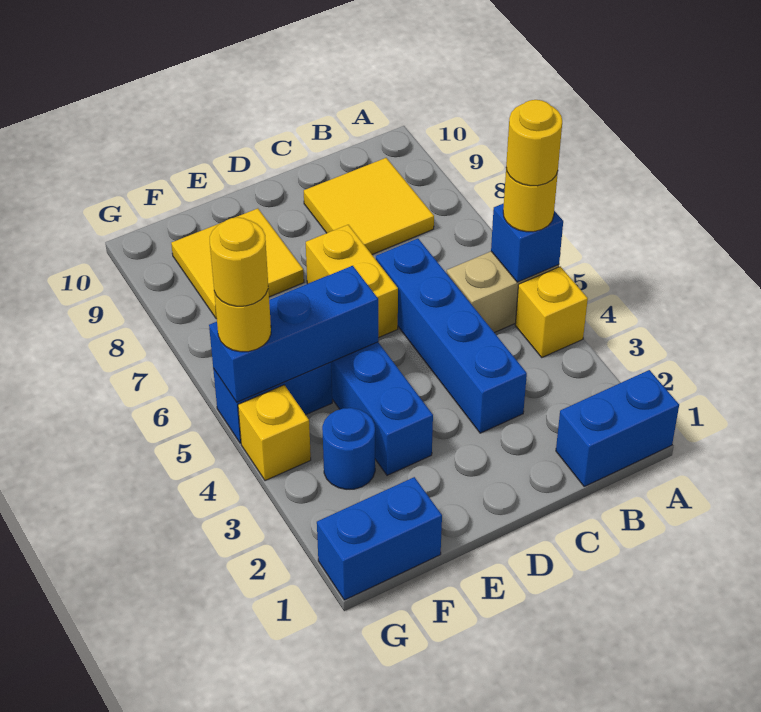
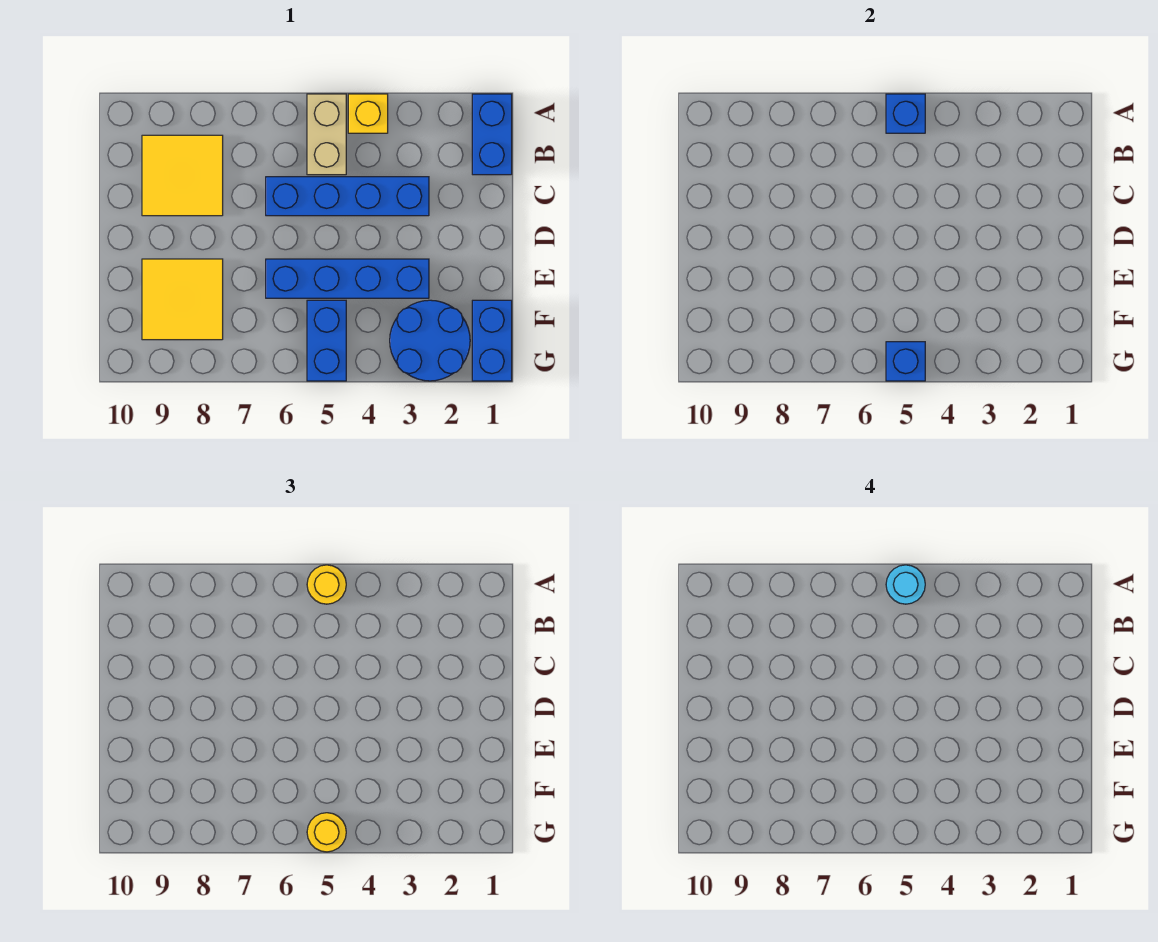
yellow round brick A5 level 4 -> cyan round brick A5 level 4
yellow brick D6:D7 level 1 -> none
blue brick E5:G5 level 2 -> blue brick G5 level 2
blue round brick F3 level 1 -> blue round brick F2:G3 level 1
yellow brick G4 level 1 -> none
yellow round brick G5 level 4 -> none

